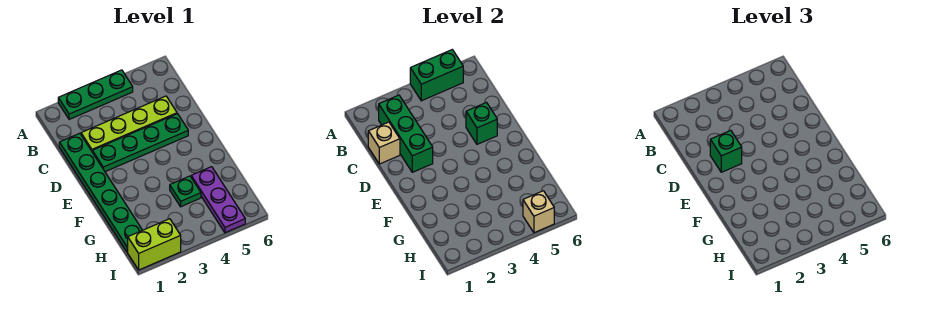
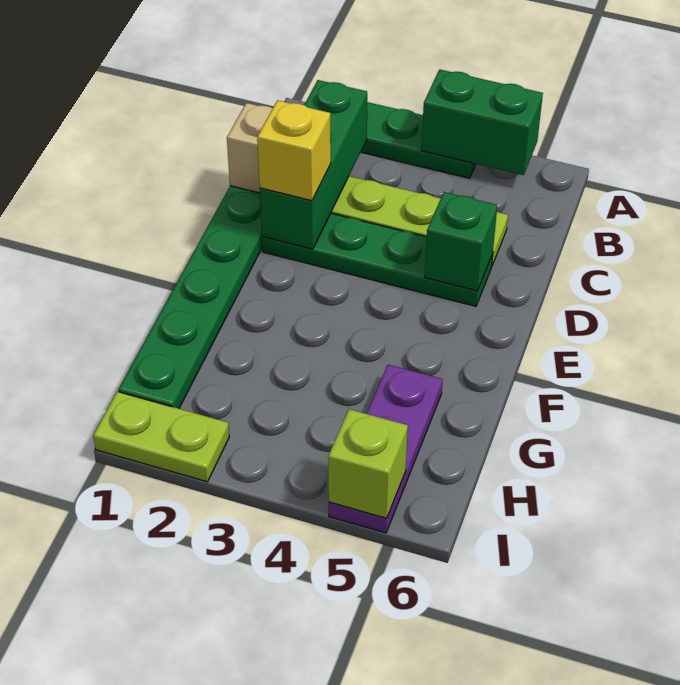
green brick D2 level 3 -> yellow brick D2 level 3
green plate G4 level 1 -> none
lime brick I1:I2 level 1 -> lime plate I1:I2 level 1
tan brick I5 level 2 -> lime brick I5 level 2

